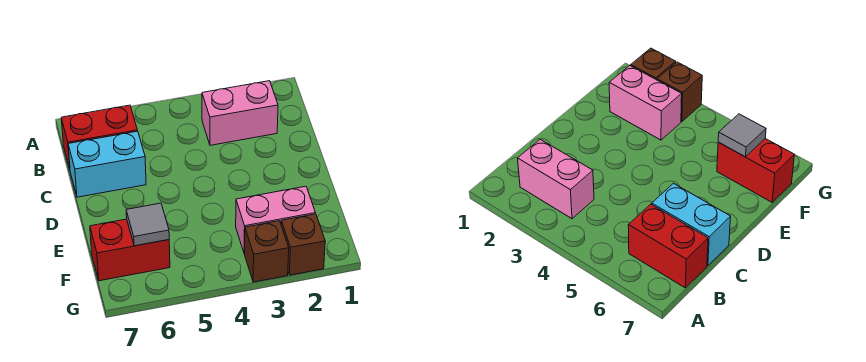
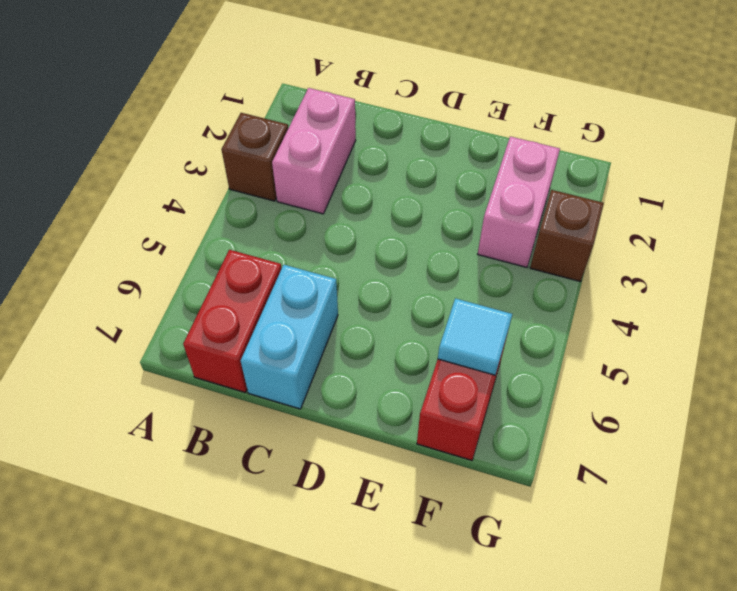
grey tile F6 level 2 -> cyan tile F6 level 2
brown brick G2 level 1 -> brown brick A3 level 1

